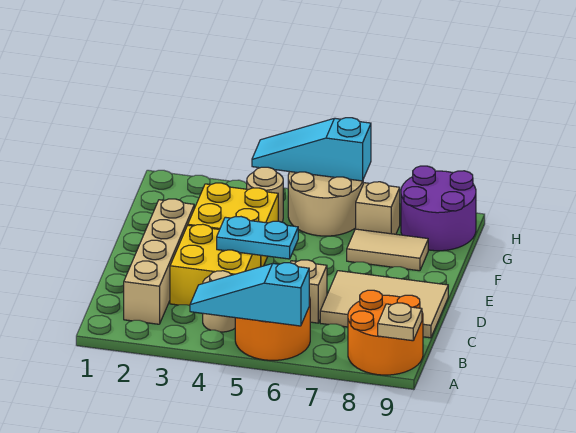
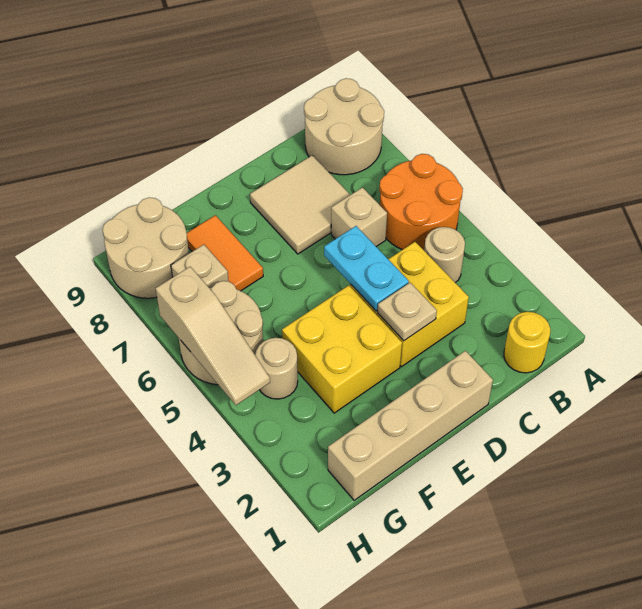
cyan slope A4:A6 level 2 top 6 -> none
orange round brick A8:B9 level 1 -> tan round brick A8:B9 level 1
tan plate A9 level 2 -> tan plate D3 level 2
none -> yellow round brick B1 level 1
tan brick B2:E2 level 1 -> tan brick D1:G1 level 1
tan tile C7:D9 level 1 -> tan tile C7:D8 level 1
tan tile F7:F8 level 1 -> orange tile F7:F8 level 1
purple round brick G8:H9 level 1 -> tan round brick G8:H9 level 1
cyan slope H4:H6 level 2 top 6 -> tan slope H4:H6 level 2 top 6

